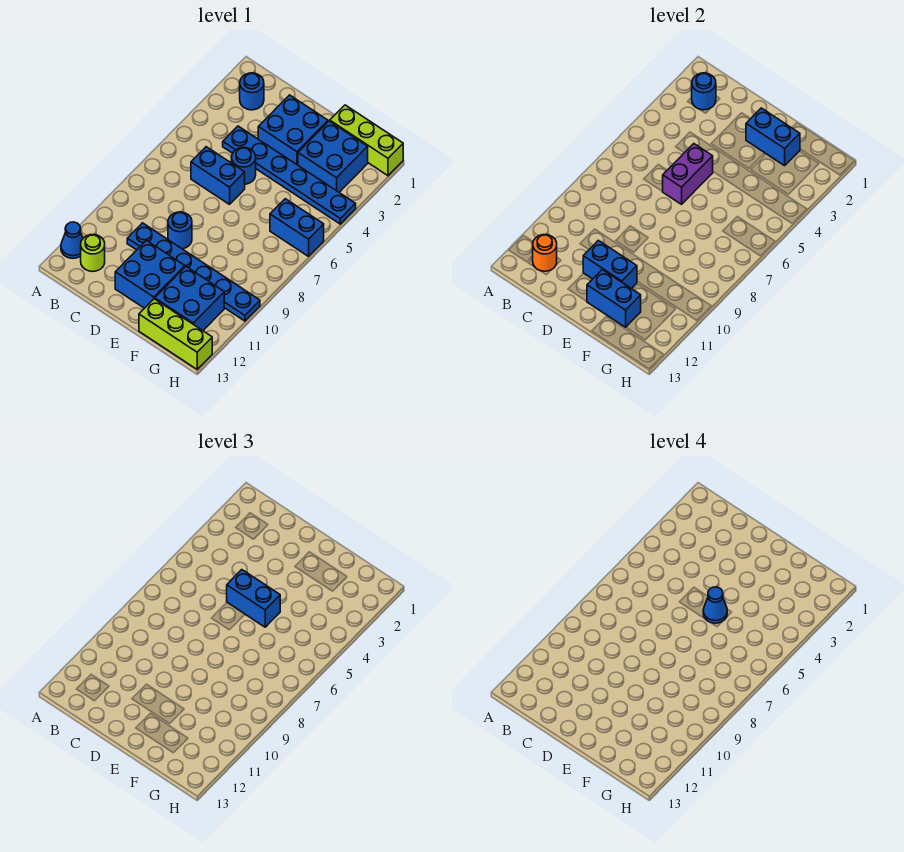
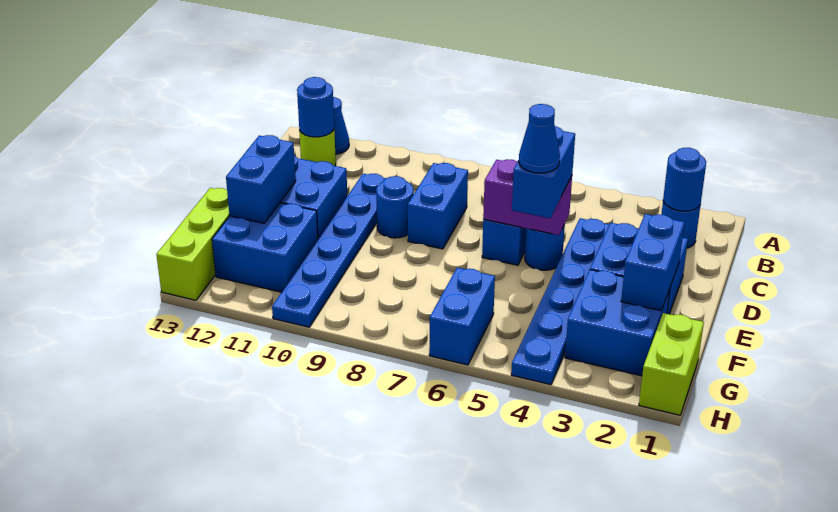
orange round brick B12 level 2 -> blue round brick B12 level 2
blue brick D11:E11 level 2 -> blue brick C8:D8 level 1
lime brick F1:H1 level 1 -> lime brick G1:H1 level 1

